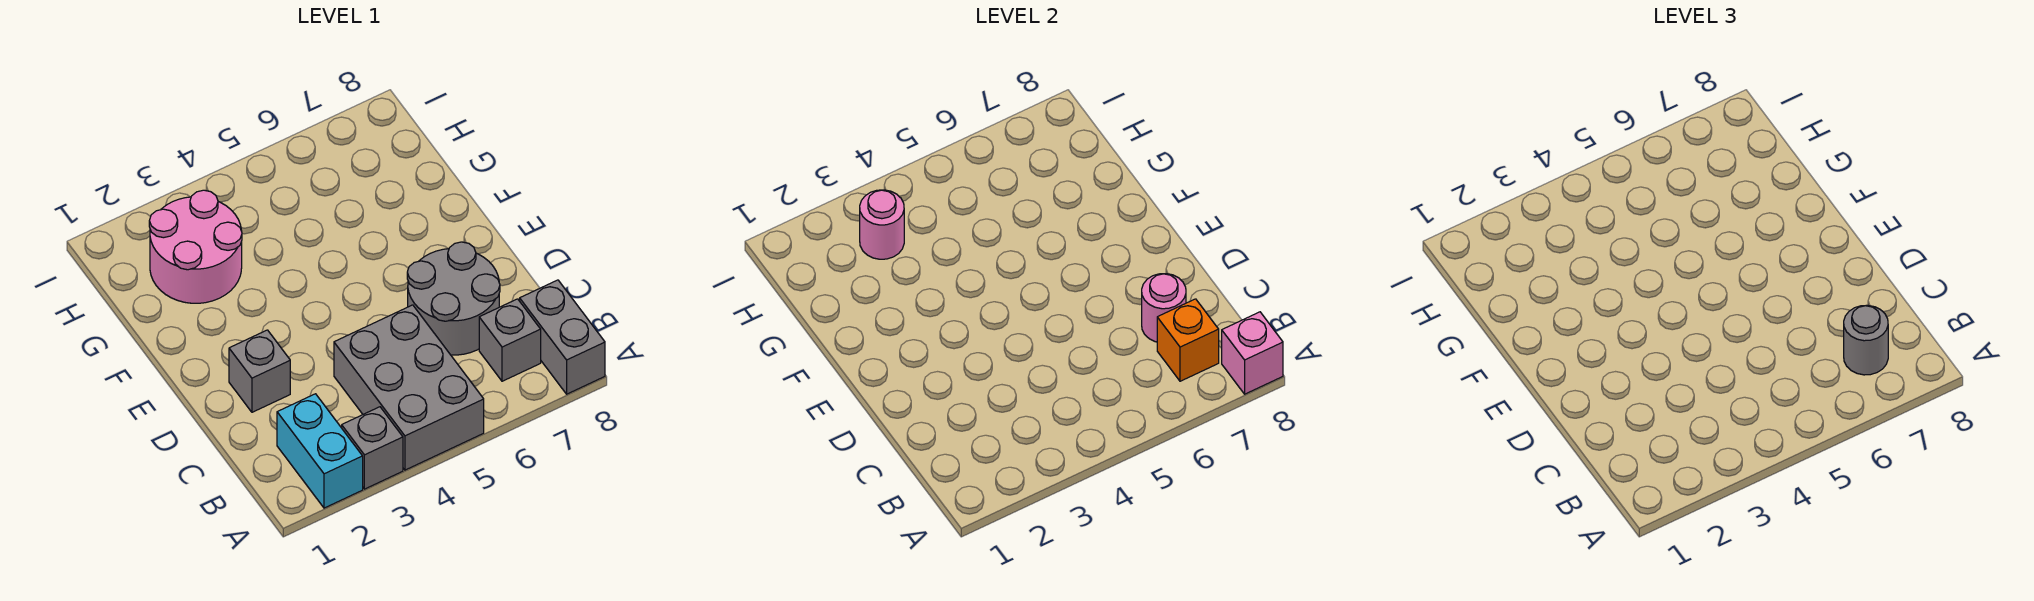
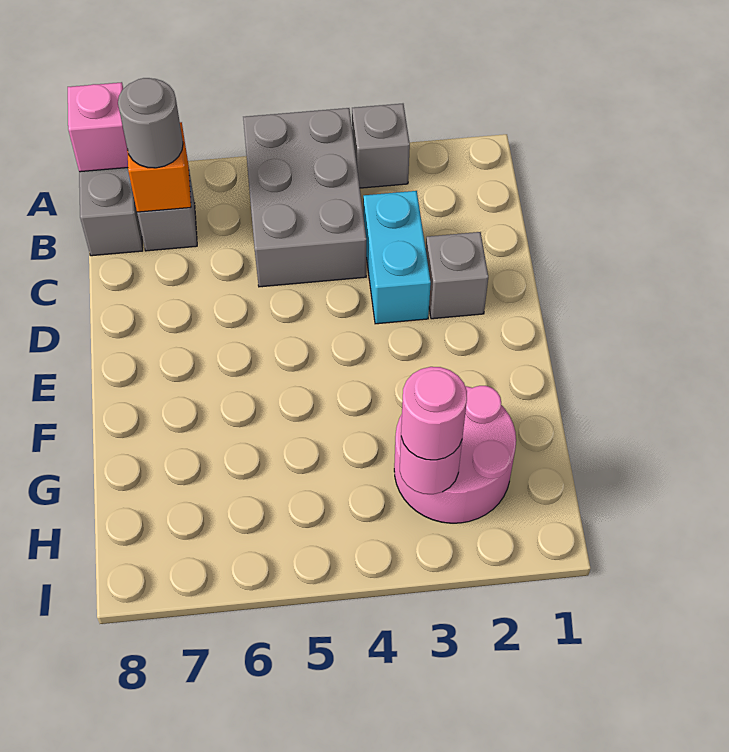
cyan brick A2:B2 level 1 -> cyan brick C3:D3 level 1
grey round brick C6:D7 level 1 -> none
pink round brick C7 level 2 -> pink round brick H3 level 3

